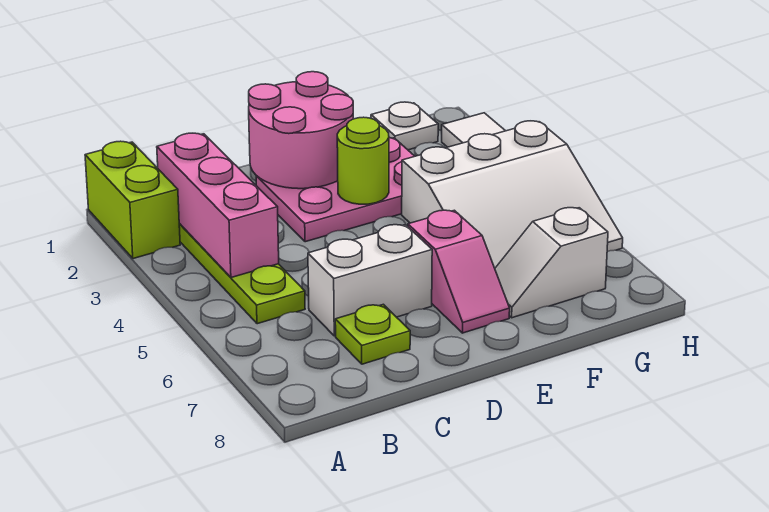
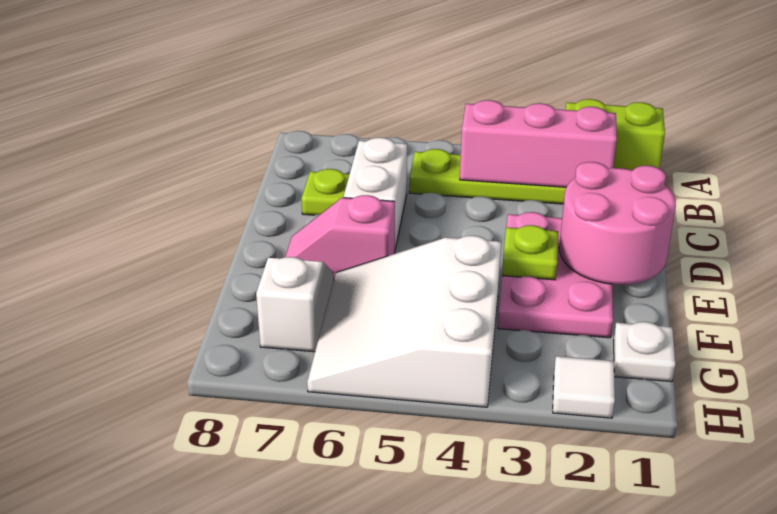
lime round brick E3 level 2 -> lime plate E3 level 2

